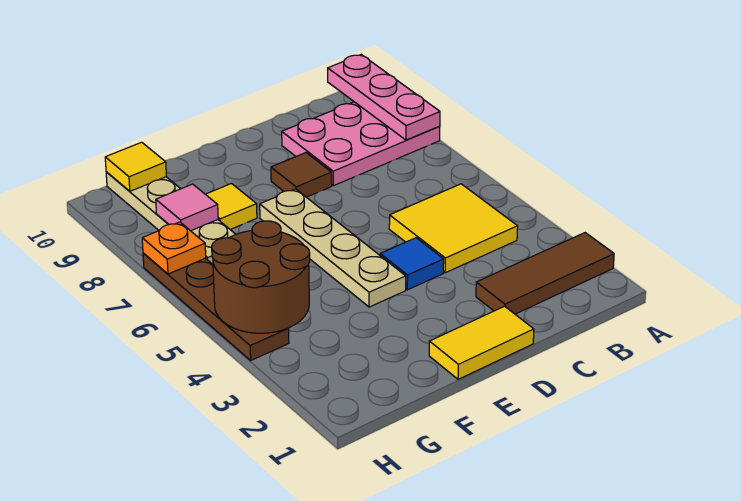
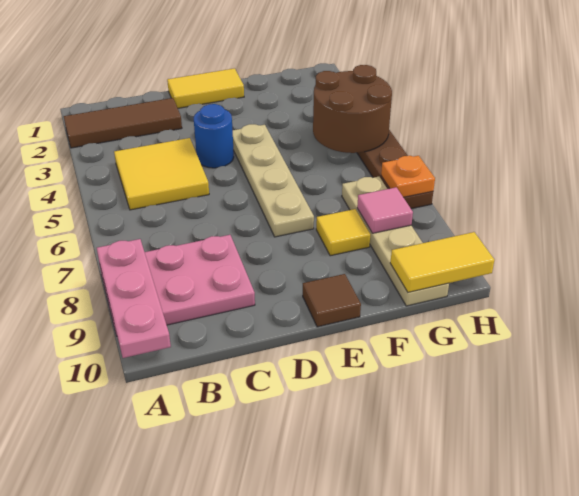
blue tile D4 level 1 -> blue round brick D4 level 1
brown tile D8 level 1 -> brown tile E10 level 1
yellow tile G10 level 2 -> yellow tile G10:H10 level 2

